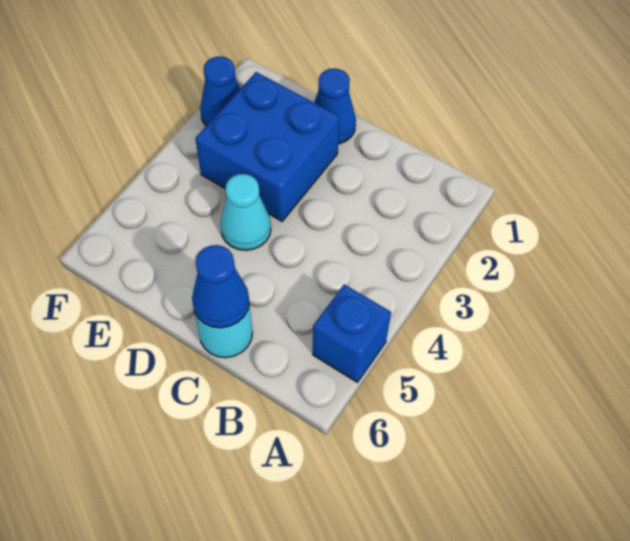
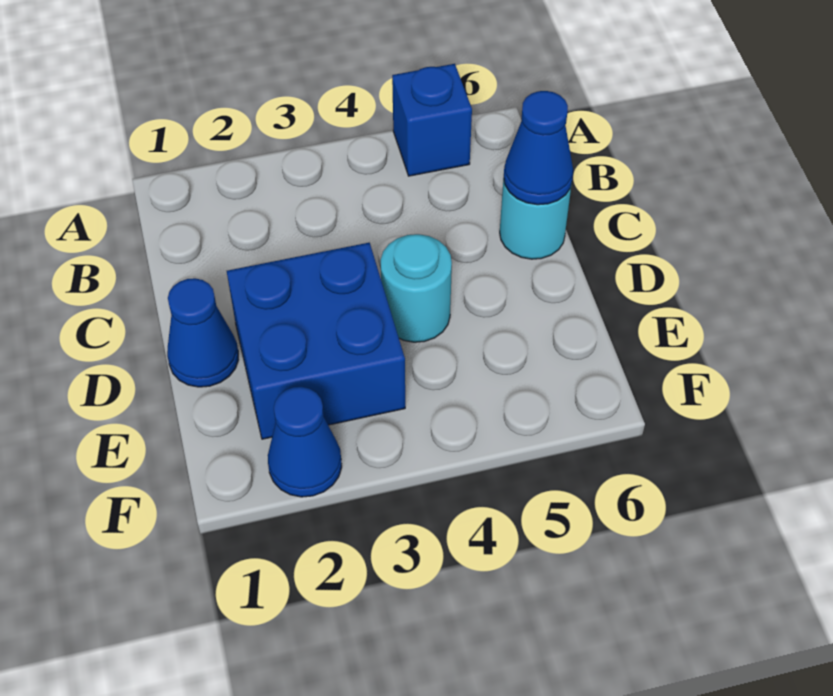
cyan cone D4 level 1 -> cyan round brick D4 level 1

